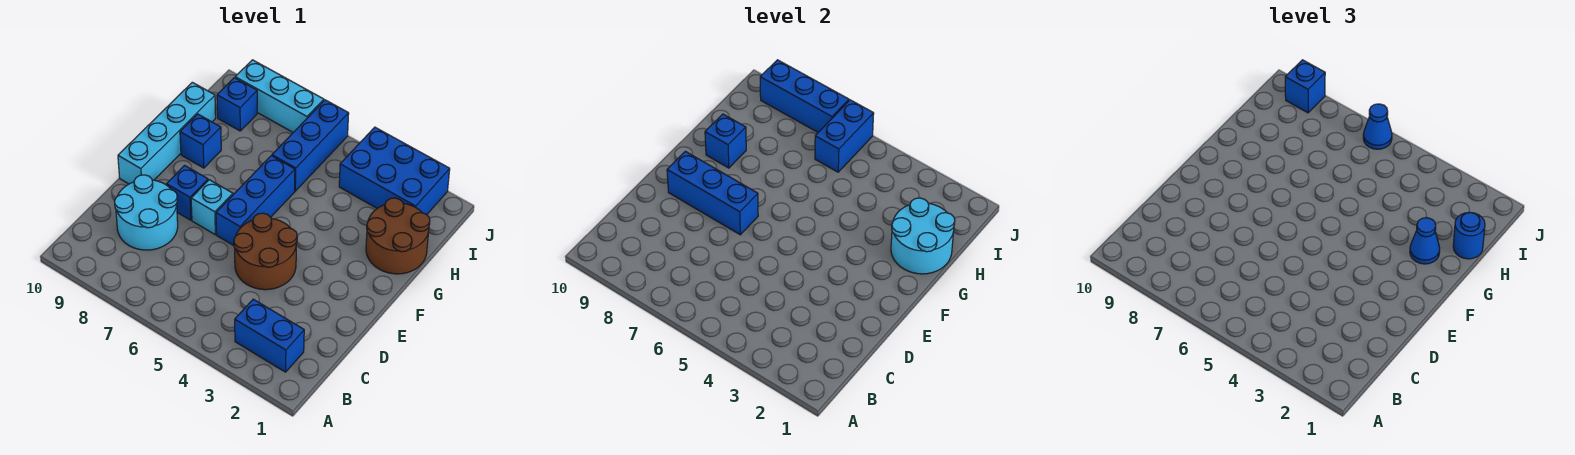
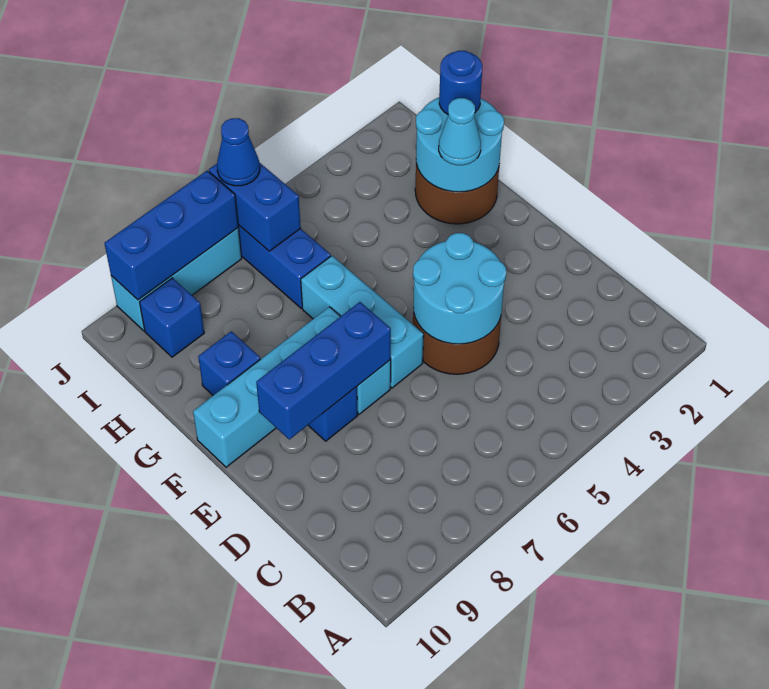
blue brick B2:B3 level 1 -> none
cyan round brick C8:D9 level 1 -> cyan round brick D4:E5 level 2
blue brick E6:G6 level 1 -> cyan brick E6:G6 level 1
cyan brick E10:H10 level 1 -> cyan brick F7:F10 level 1
blue cone G2 level 3 -> cyan cone G2 level 3
blue brick G9 level 2 -> none
blue brick I2:J4 level 1 -> none
blue brick J9 level 3 -> none

